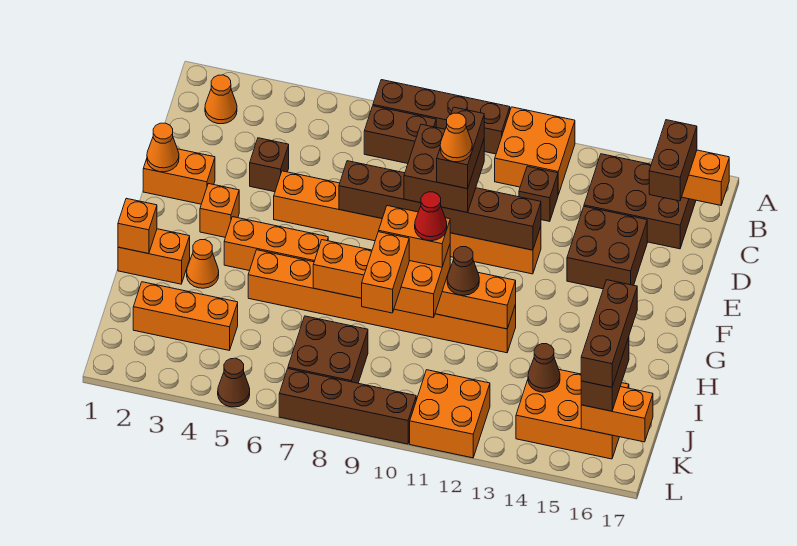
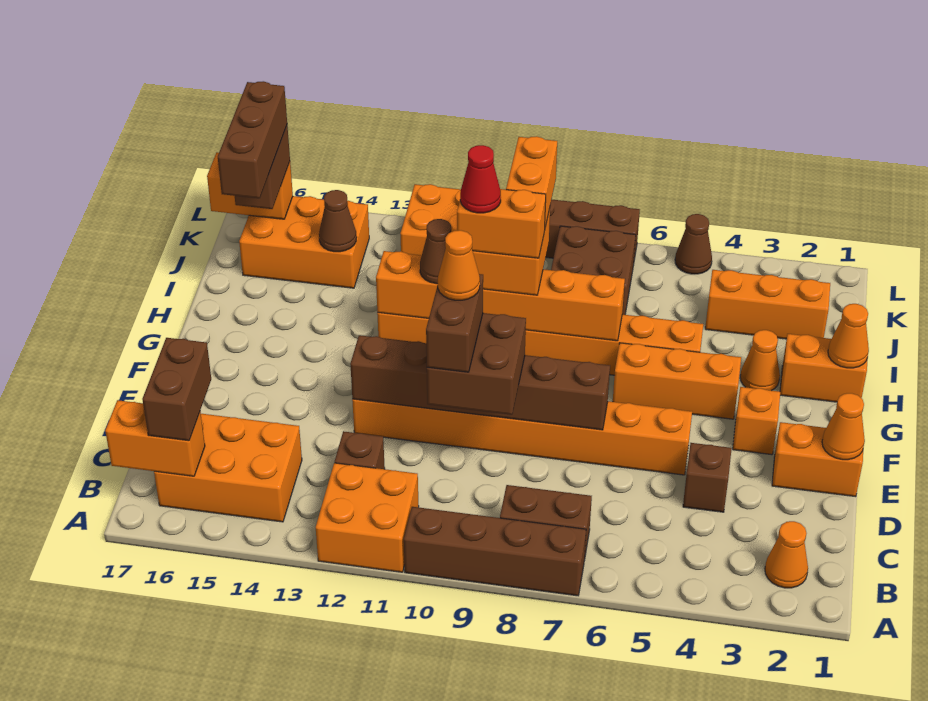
brown brick B14:C16 level 1 -> orange brick B14:C16 level 1
brown brick D14:E15 level 1 -> none
orange brick H1 level 2 -> orange cone H1 level 2

